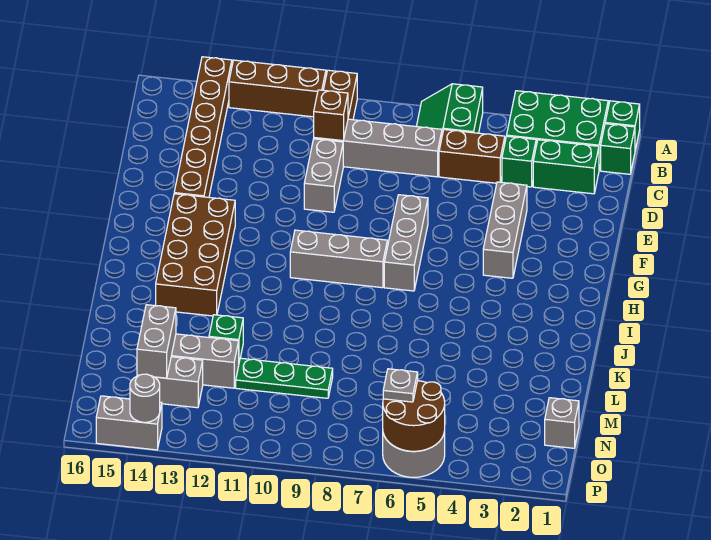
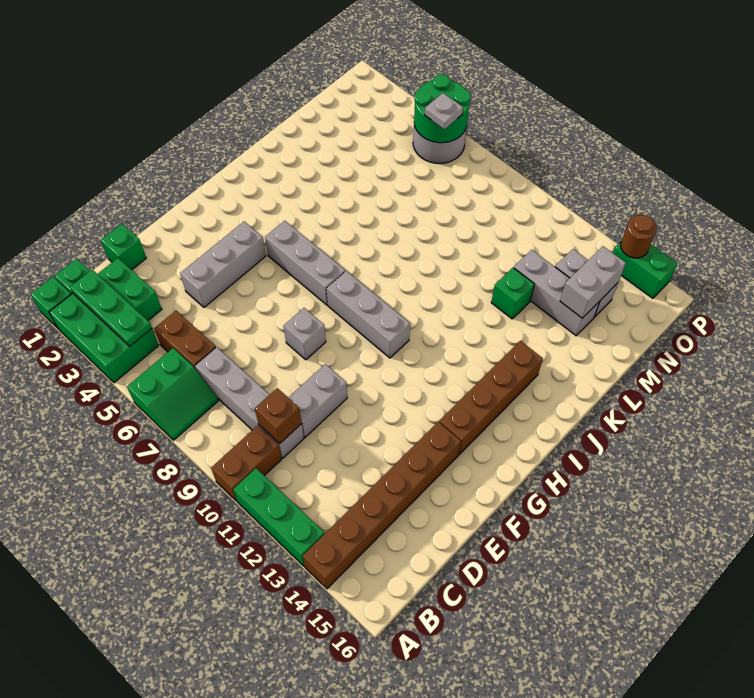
brown brick A11:A13 level 1 -> green brick A11:A13 level 1
green brick C4 level 1 -> green brick D1 level 1
grey brick F7:H7 level 1 -> grey brick H5:H7 level 1
brown brick G13:J14 level 1 -> brown brick G14:J14 level 1
green plate M9:M11 level 1 -> green plate B2:B4 level 2
grey brick N1 level 1 -> grey brick F8 level 1
brown round brick O5:P6 level 2 -> green round brick O5:P6 level 2
grey brick P14:P15 level 1 -> green brick P14:P15 level 1
grey round brick P14 level 2 -> brown round brick P14 level 2

